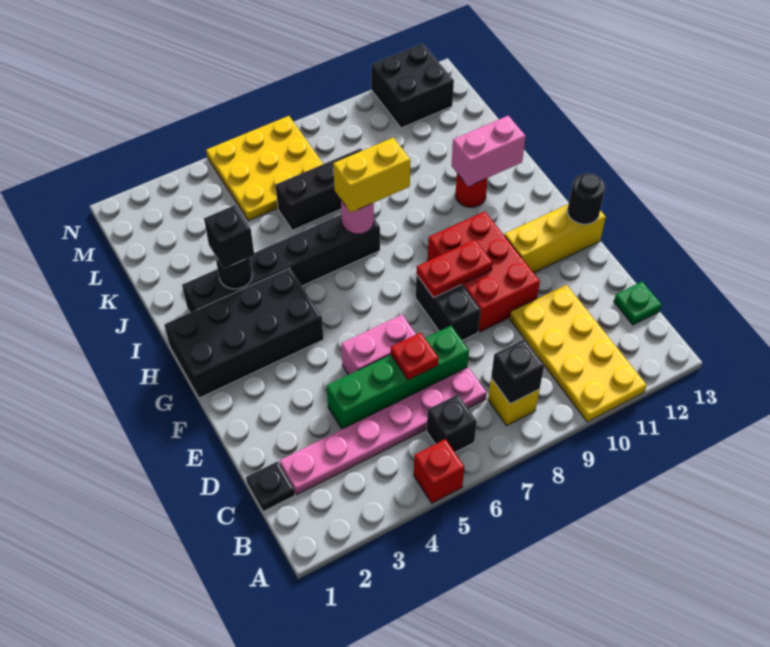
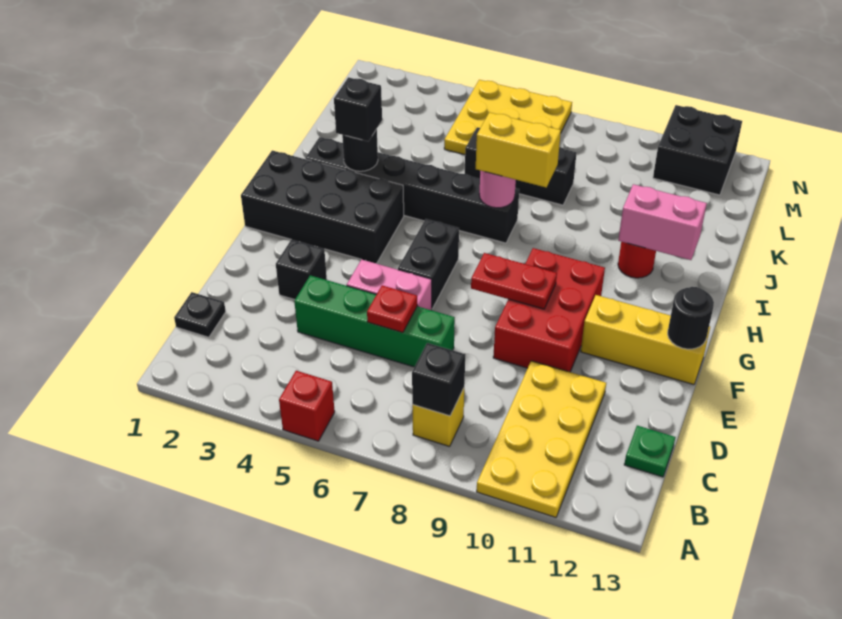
black brick B6 level 1 -> black brick E3 level 1
pink plate C2:C7 level 1 -> none
black brick E8:F8 level 1 -> black brick F6:G6 level 1

